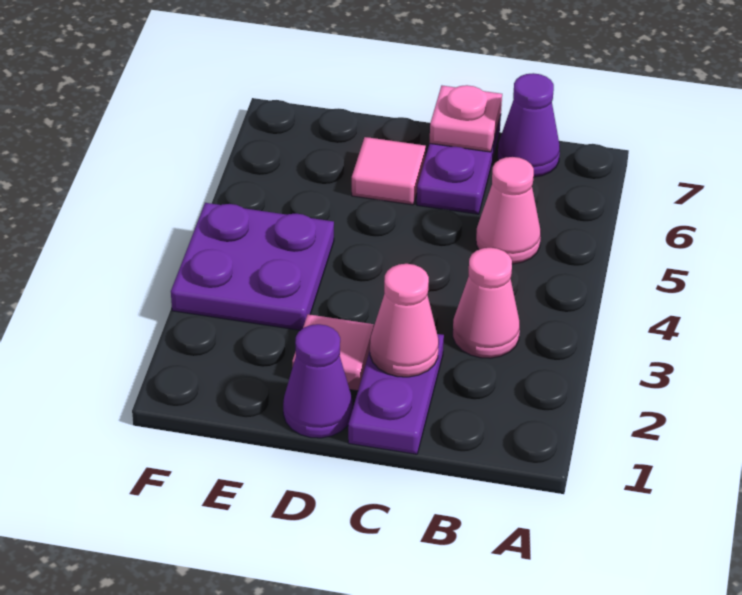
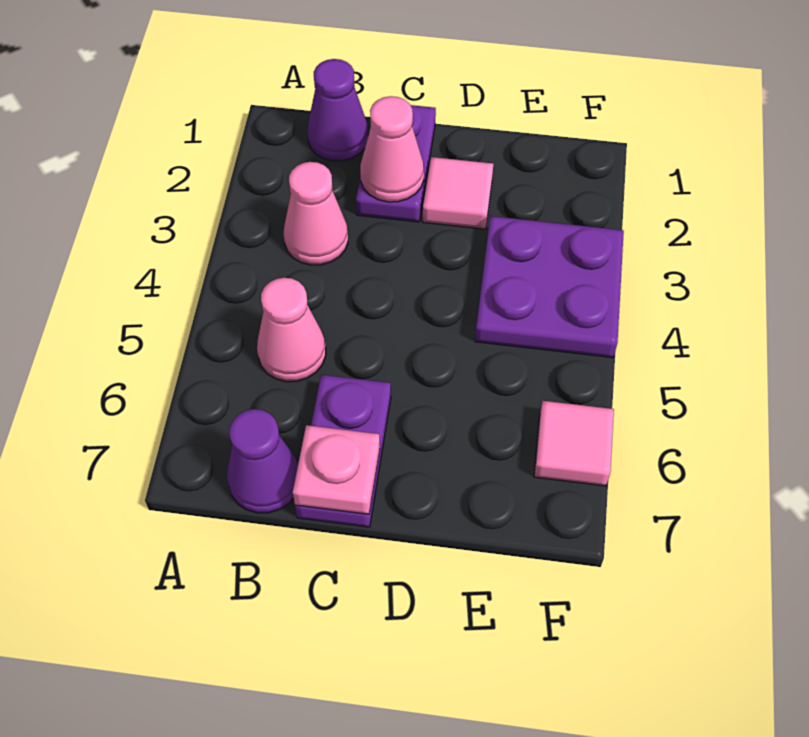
purple cone D1 level 1 -> purple cone B1 level 1
pink tile D6 level 1 -> pink tile F6 level 1

